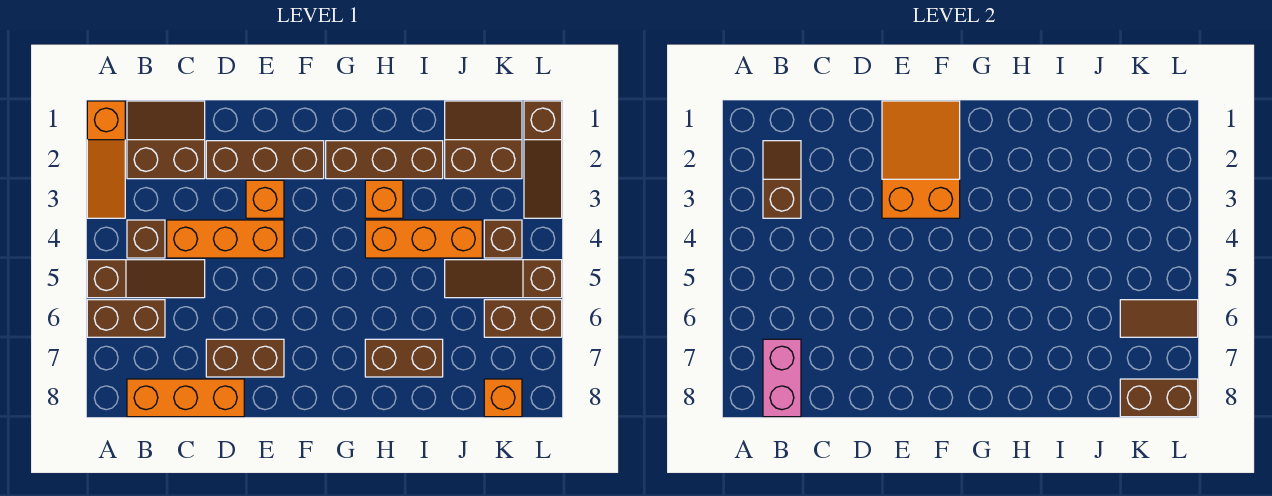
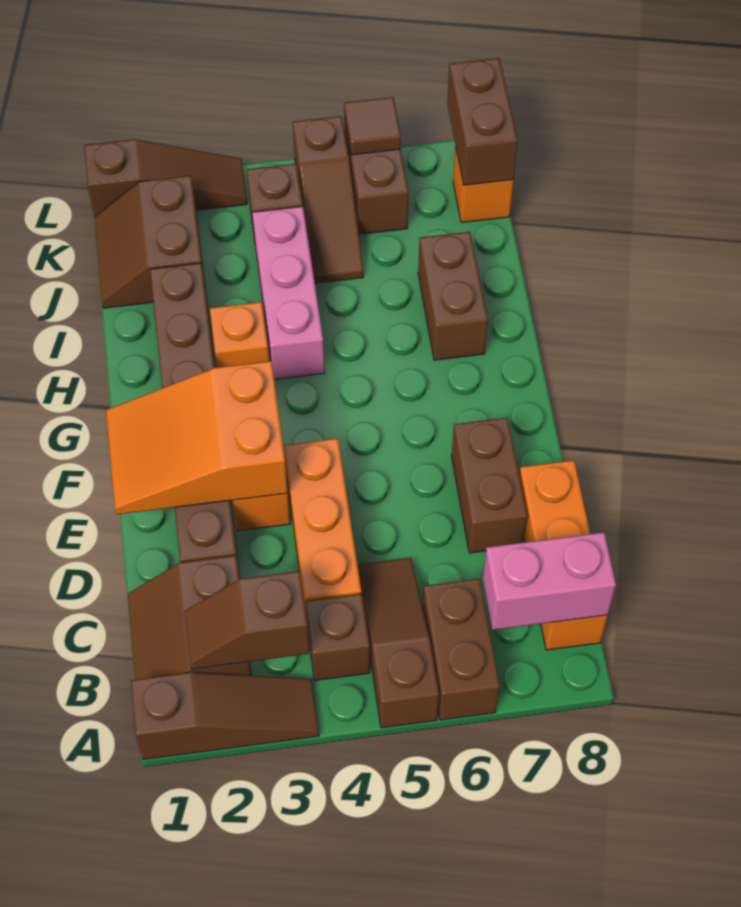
orange slope A1:A3 level 1 top 1 -> brown slope A1:A3 level 1 top 1
orange brick H4:J4 level 1 -> pink brick H4:J4 level 1
brown tile K6:L6 level 2 -> brown tile L6 level 2

